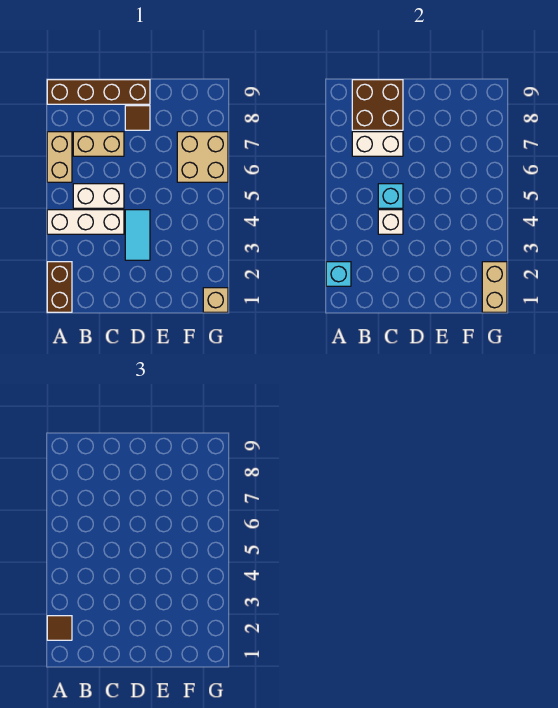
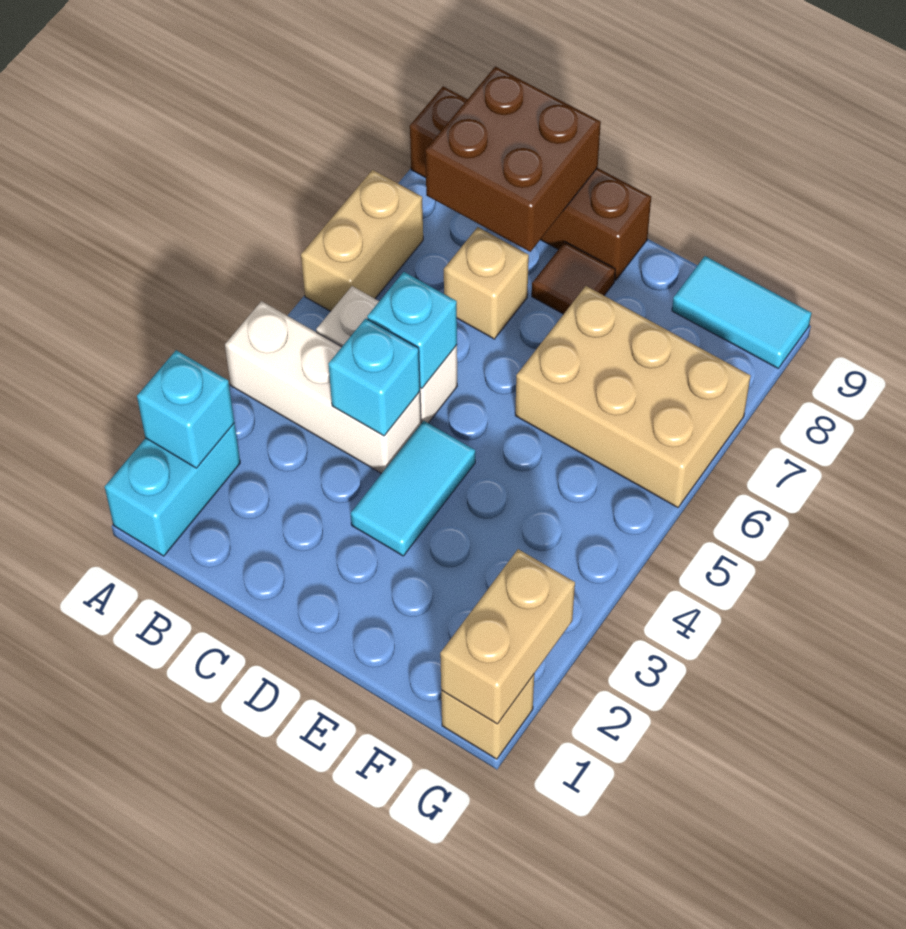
brown brick A1:A2 level 1 -> cyan brick A1:A2 level 1
brown tile A2 level 3 -> none
tan brick B7:C7 level 1 -> tan brick C7 level 1
white brick B7:C7 level 2 -> none
white brick C4 level 2 -> cyan brick C4 level 2
tan brick F6:G7 level 1 -> tan brick E6:G7 level 1
none -> cyan tile F9:G9 level 1

